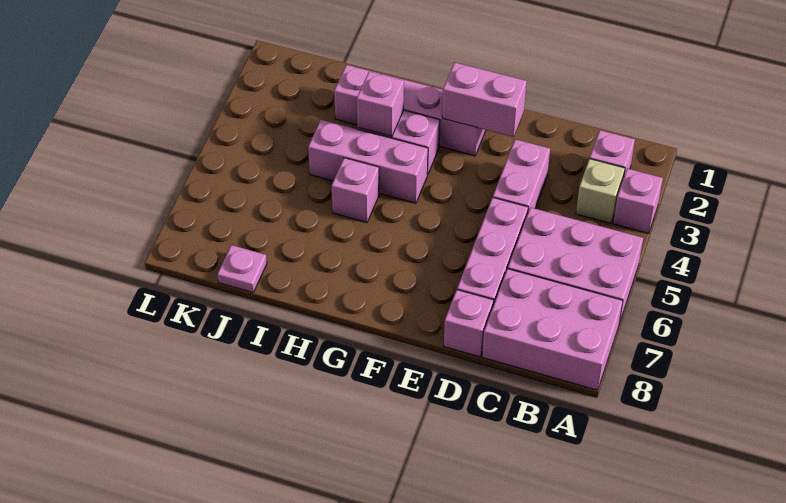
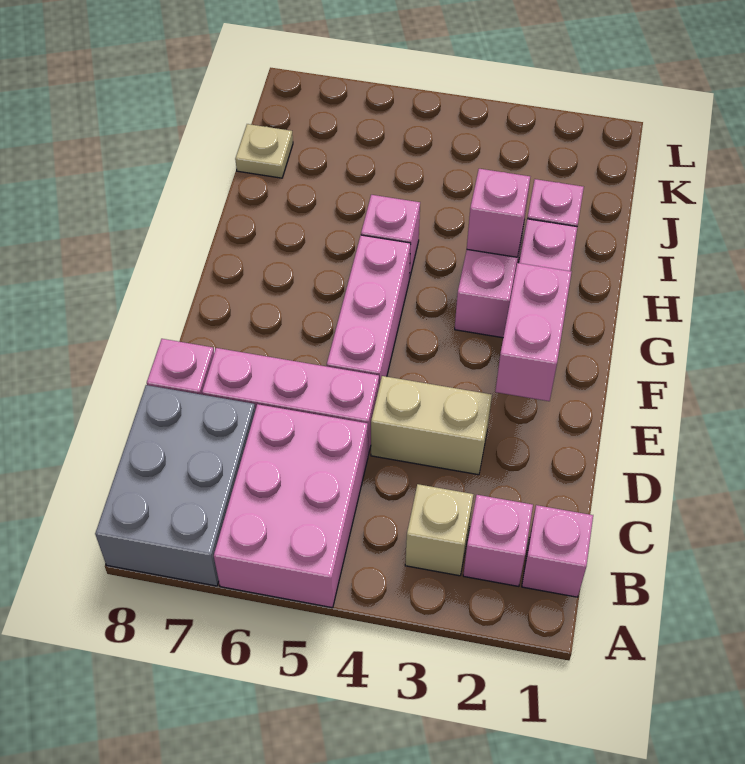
pink brick A3 level 1 -> pink brick B1 level 1
pink brick A7:C8 level 1 -> grey brick A7:C8 level 1
pink brick D3:D4 level 1 -> tan brick D3:D4 level 1
pink brick G4:I4 level 1 -> pink brick E5:G5 level 1
pink plate J8 level 1 -> tan plate J8 level 1

